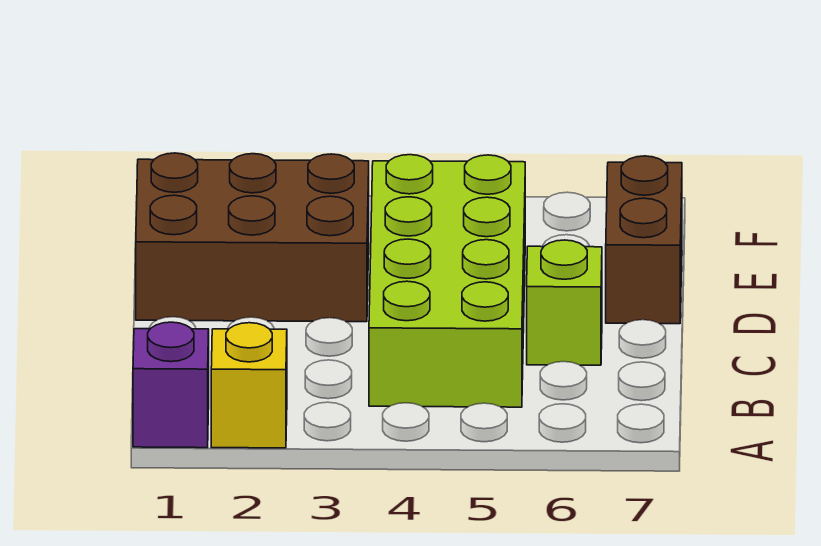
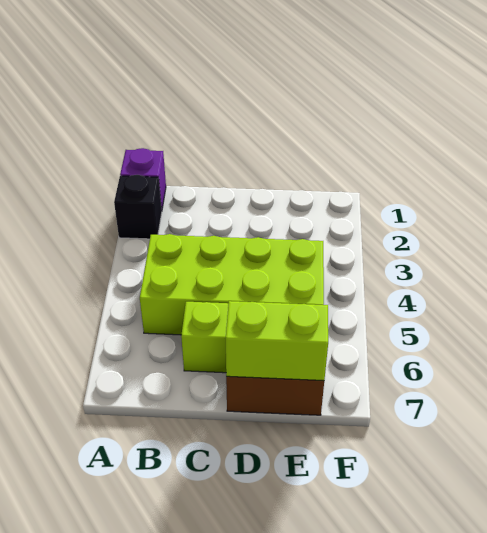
yellow brick A2 level 1 -> black brick A2 level 1
brown brick D1:E3 level 1 -> none
none -> lime brick D7:E7 level 2

